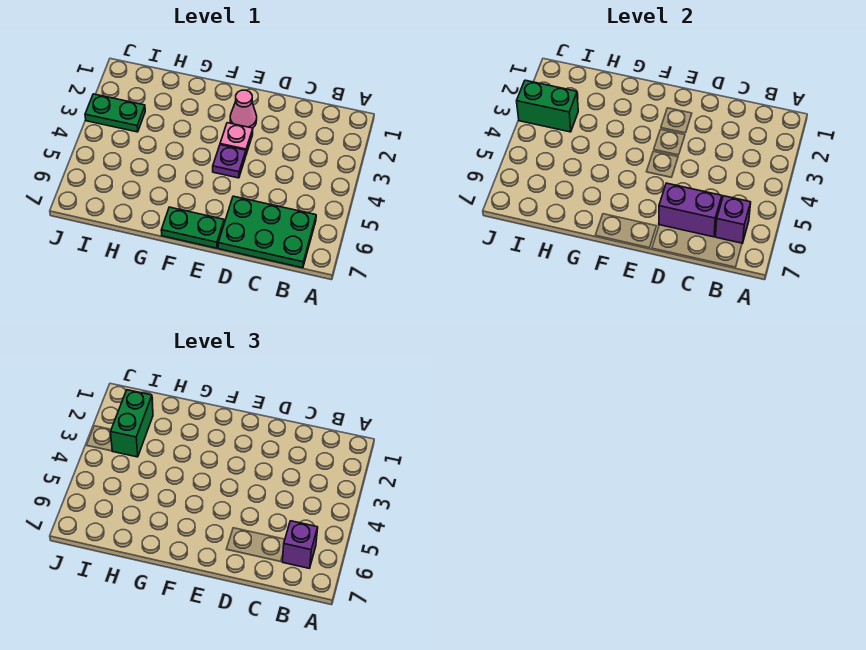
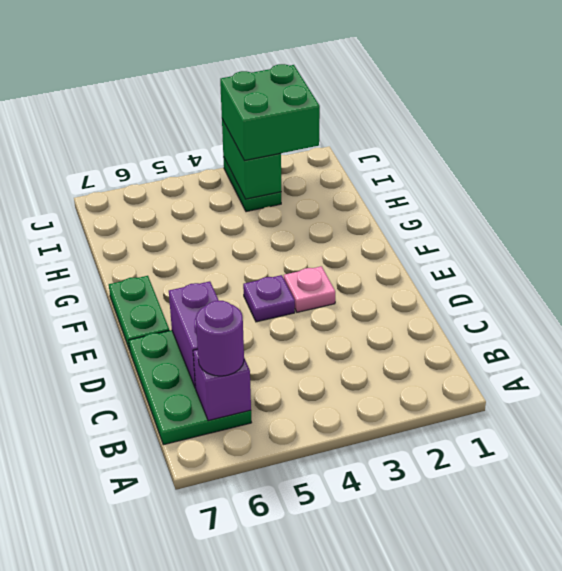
purple brick B6 level 3 -> purple round brick B6 level 3
pink cone E2 level 1 -> none
green brick I2:I3 level 3 -> green brick I2:J3 level 3

